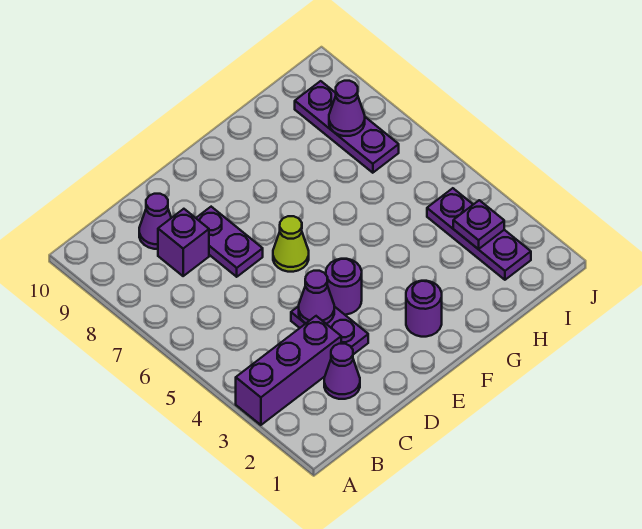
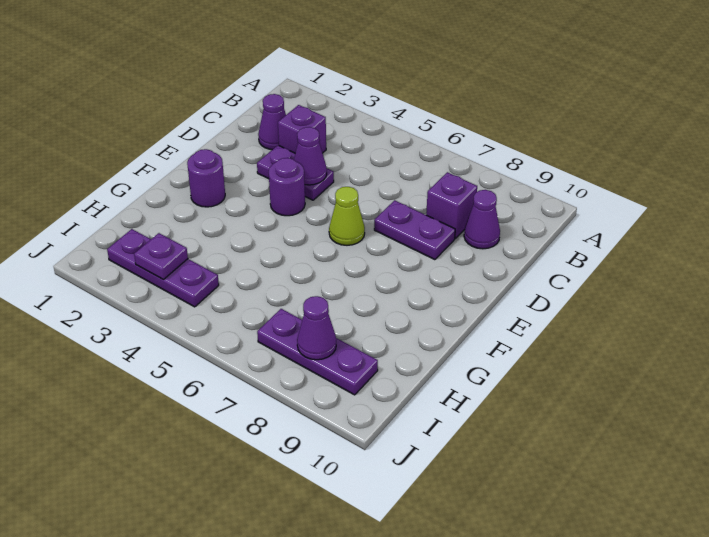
purple brick A3:C3 level 1 -> purple brick C3 level 1

